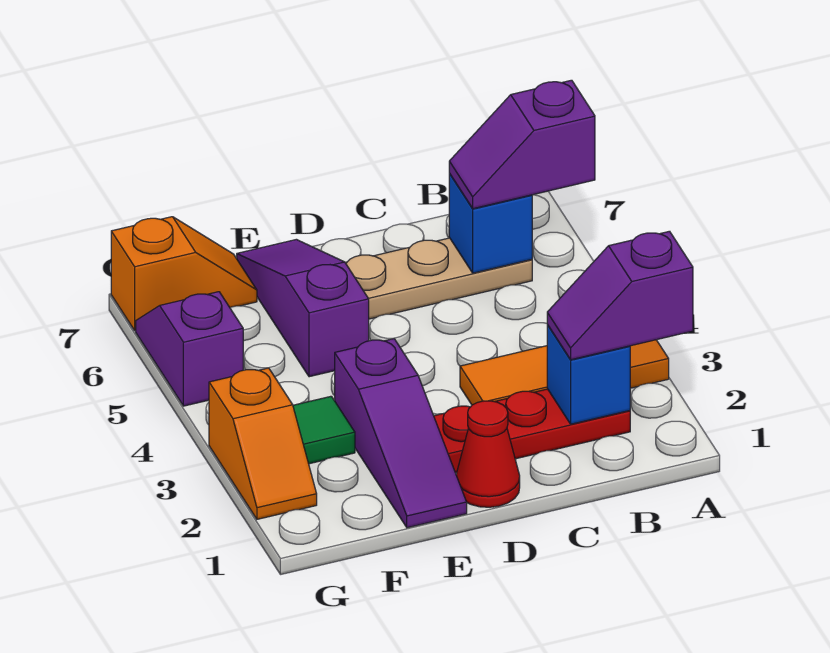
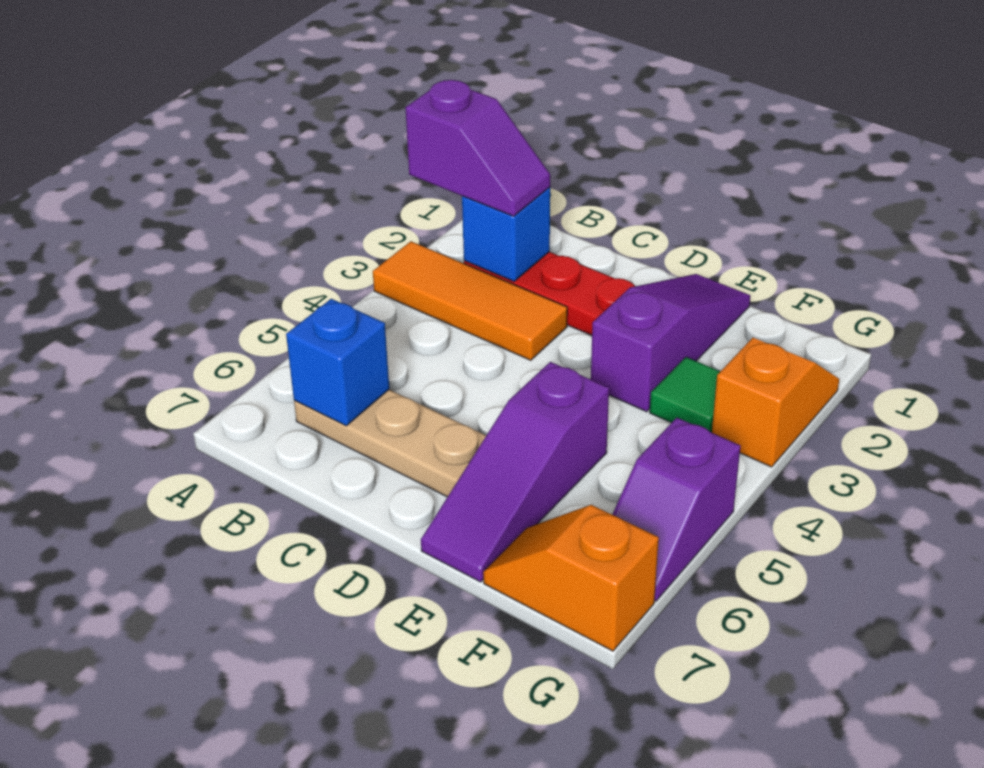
purple slope A6:B6 level 3 top A -> none
red cone D1 level 1 -> none

